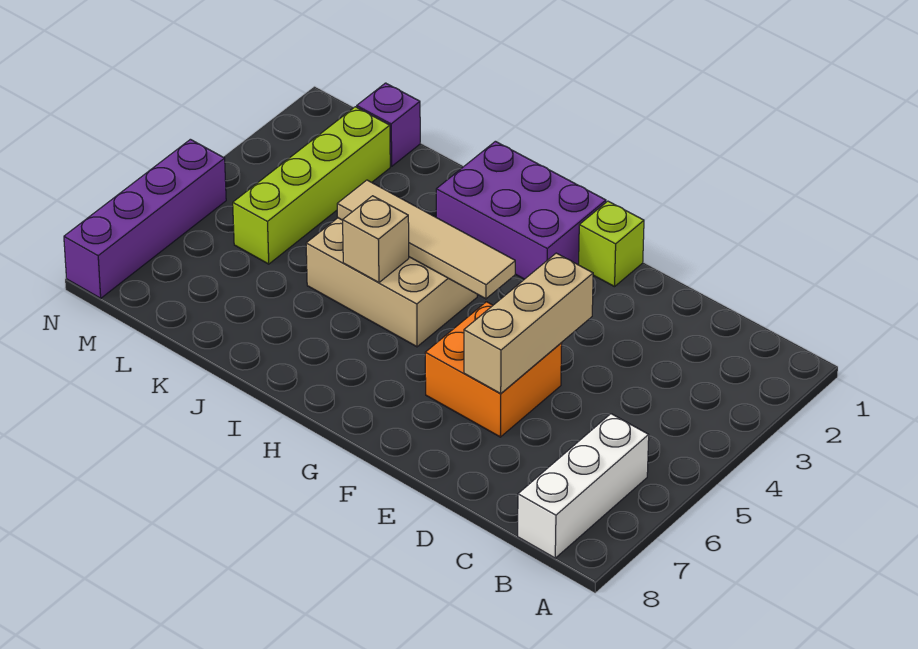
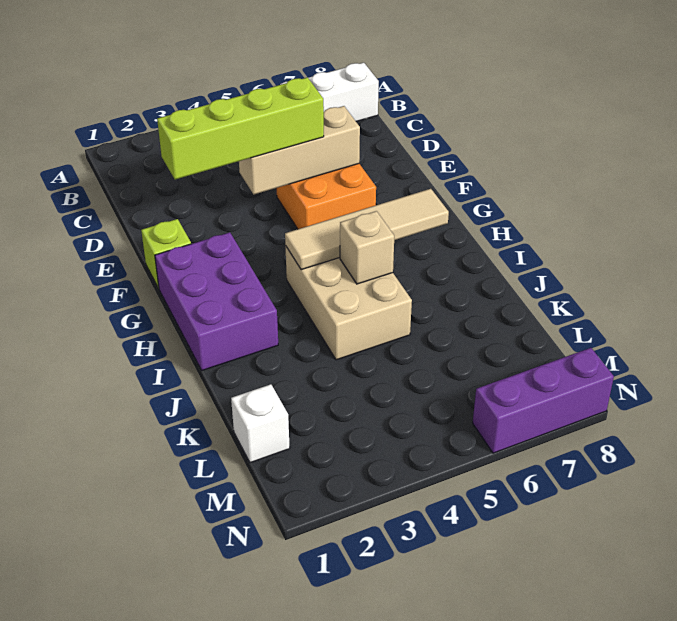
tan tile G4:J4 level 2 -> tan tile H4:H7 level 2
purple brick L1 level 1 -> white brick L1 level 1
lime brick L2:L5 level 1 -> lime brick E2:E5 level 3
purple brick N5:N8 level 1 -> purple brick N6:N8 level 1

